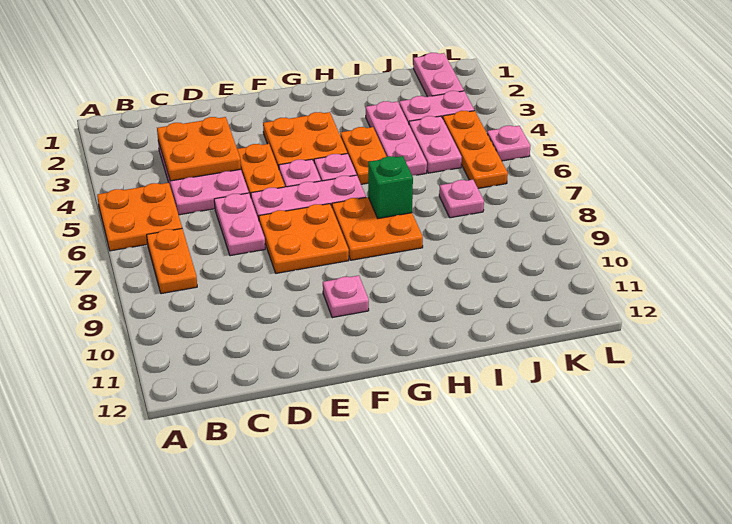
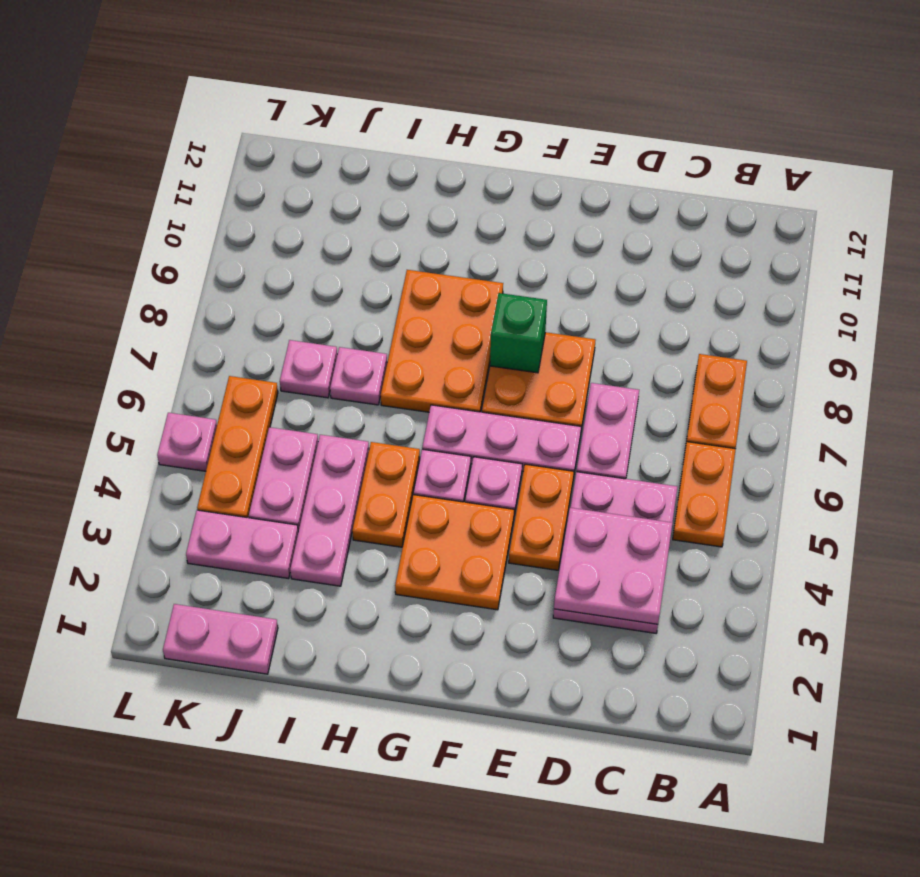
orange plate A5:B6 level 1 -> orange plate B5:B6 level 1
orange plate C3:D4 level 2 -> pink plate C3:D4 level 2
pink plate F10 level 1 -> pink plate I7 level 1
orange plate G7:H8 level 1 -> orange plate G7:H9 level 1
green brick H7 level 2 -> green brick F8 level 2
pink plate K1:K2 level 1 -> pink plate J1:K1 level 1

